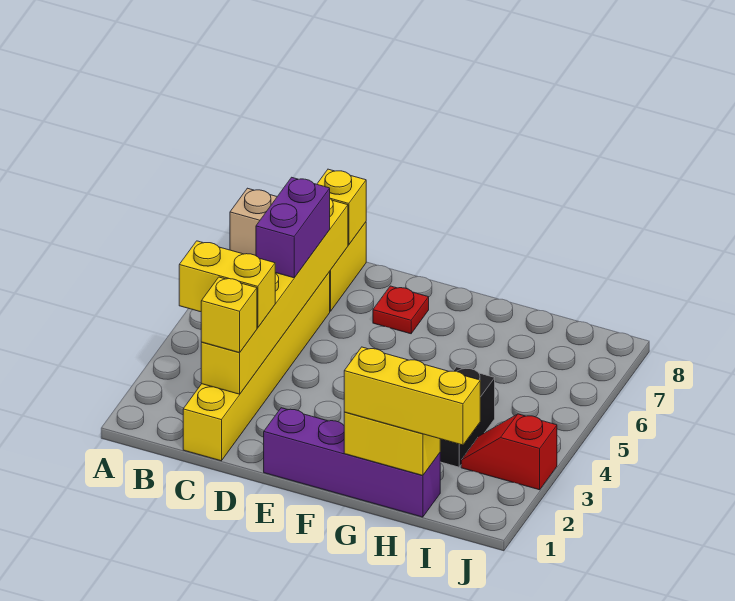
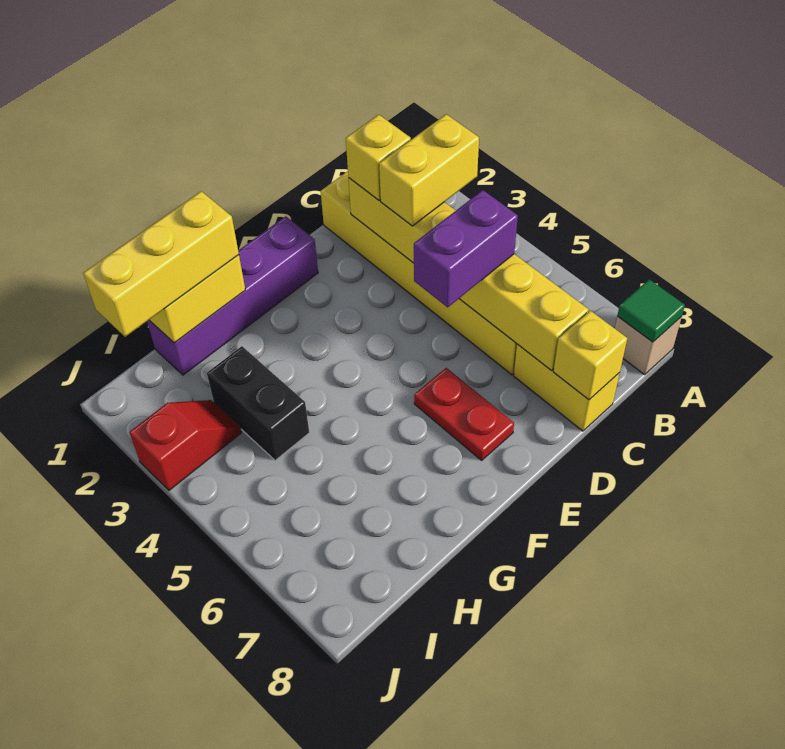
none -> green tile A8 level 2
purple brick C5:C6 level 3 -> purple brick C5:D5 level 3
red plate E7 level 1 -> red plate E6:E7 level 1

